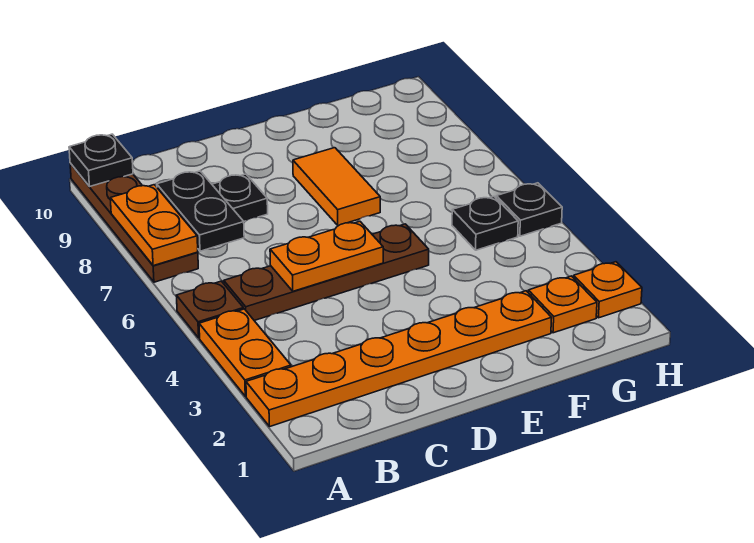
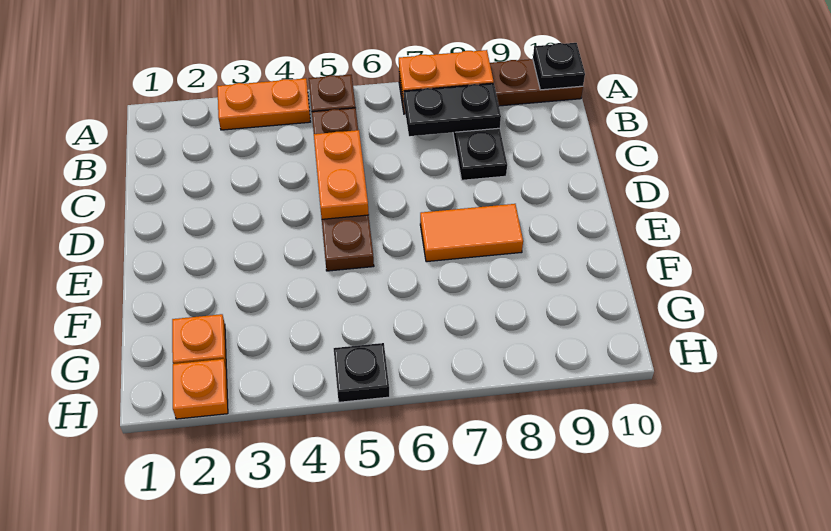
orange plate A2:F2 level 1 -> none
black plate G5 level 1 -> none

